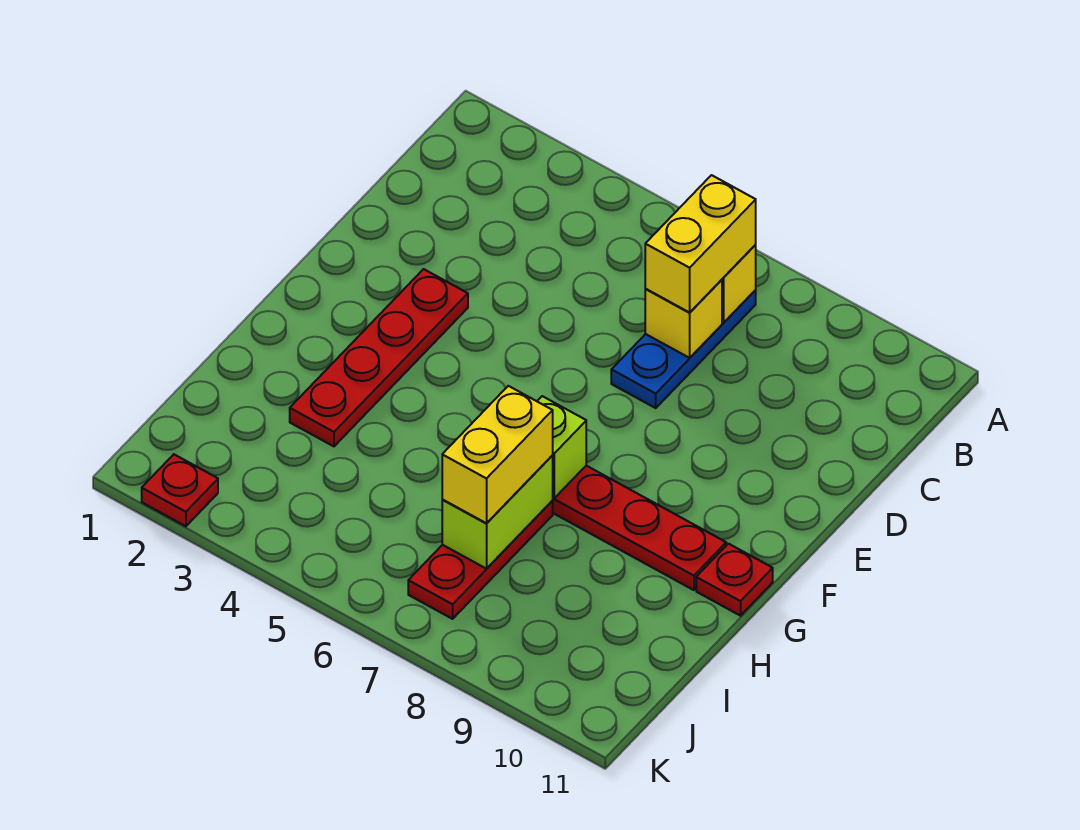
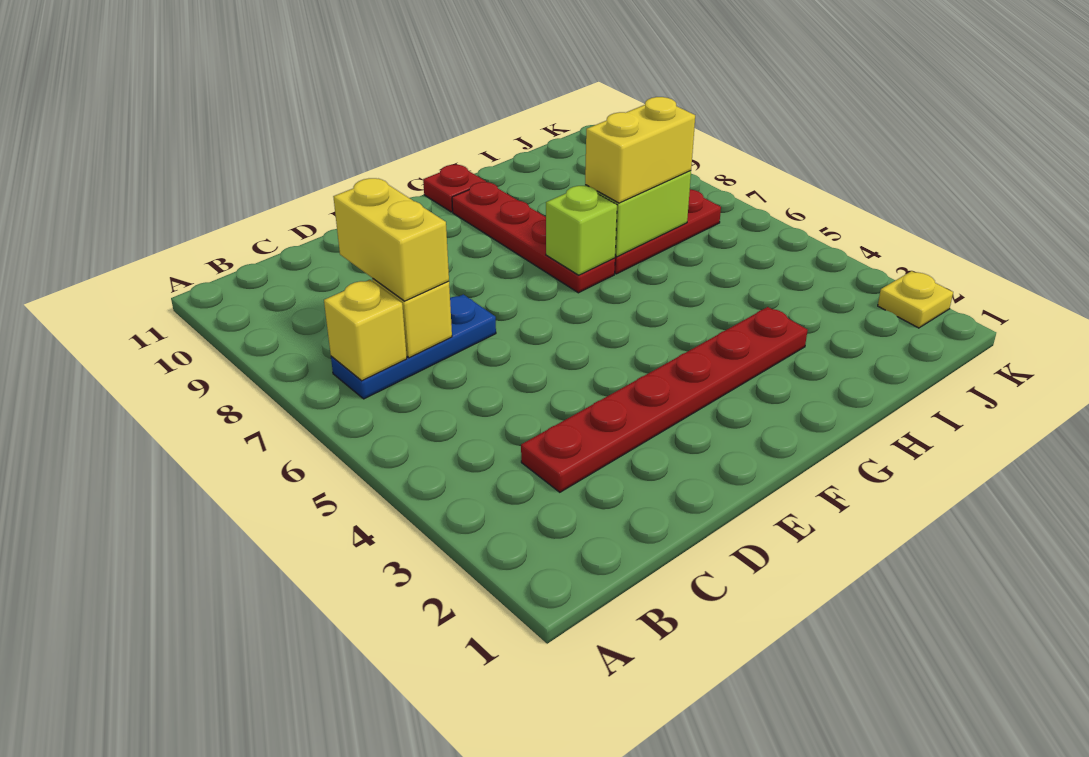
yellow brick B7:C7 level 3 -> yellow brick C7:C8 level 3
red plate E3:H3 level 1 -> red plate C3:H3 level 1
red plate K2 level 1 -> yellow plate K2 level 1

